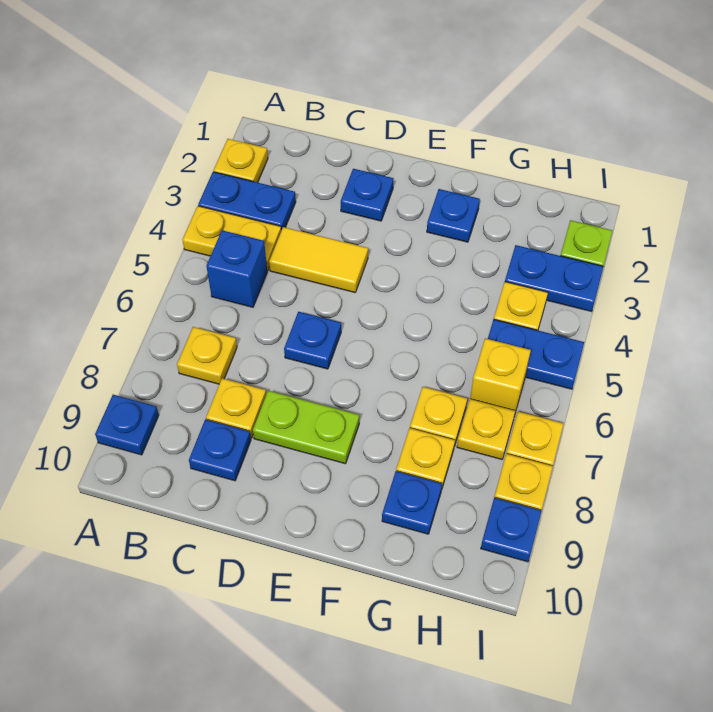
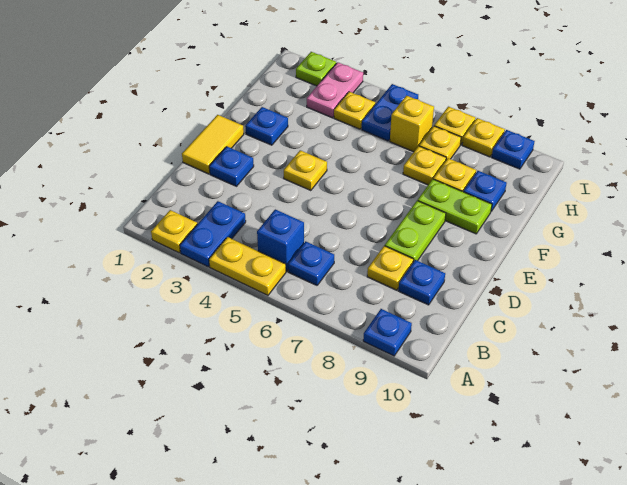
yellow plate A4:B4 level 1 -> yellow plate A4:A5 level 1
yellow plate B7 level 1 -> yellow plate E4 level 1
yellow tile C4:D4 level 1 -> yellow tile D1:E1 level 1
blue plate D6 level 1 -> blue plate B6 level 1
none -> lime plate F8:F9 level 1
blue plate H3:I3 level 1 -> pink plate H3:I3 level 1

